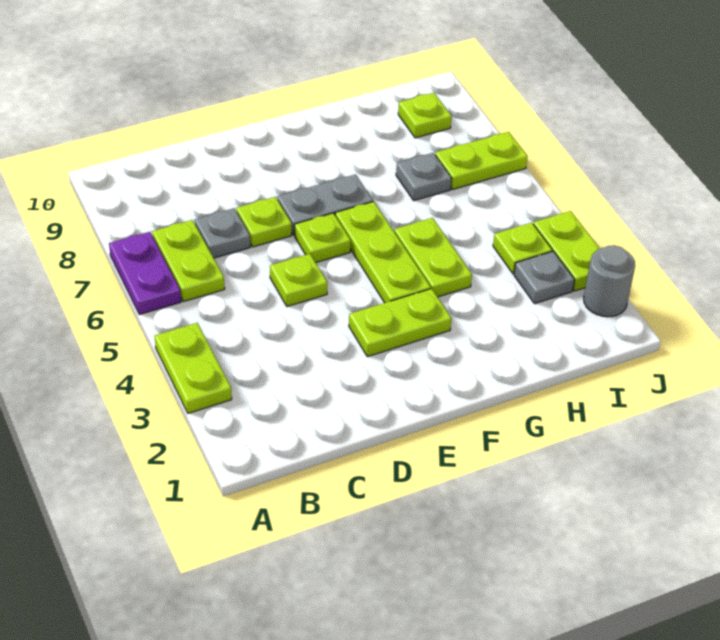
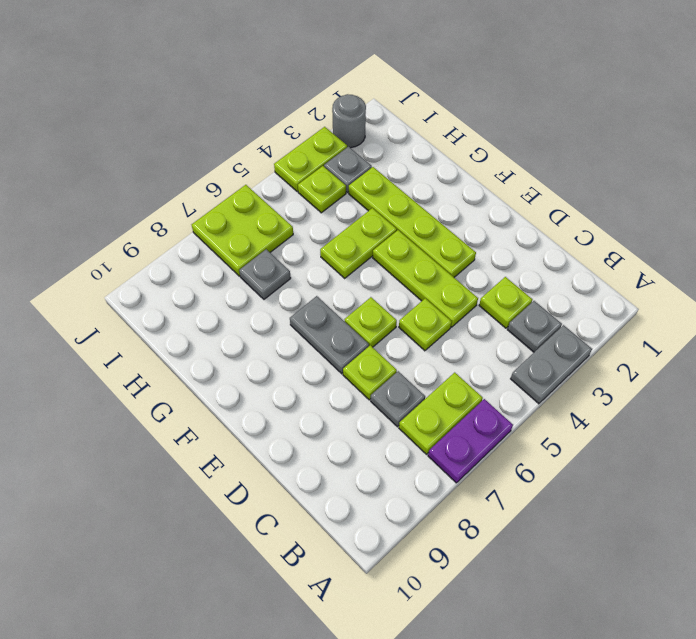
lime plate A3:A4 level 1 -> grey plate A3:A4 level 1
none -> grey plate B3 level 1
lime plate E3:F3 level 1 -> lime plate E3:H3 level 1
lime plate F4:F6 level 1 -> lime plate D4:F4 level 1
lime plate I7:J7 level 1 -> lime plate I6:J7 level 1
lime plate I9 level 1 -> lime plate C3 level 1

